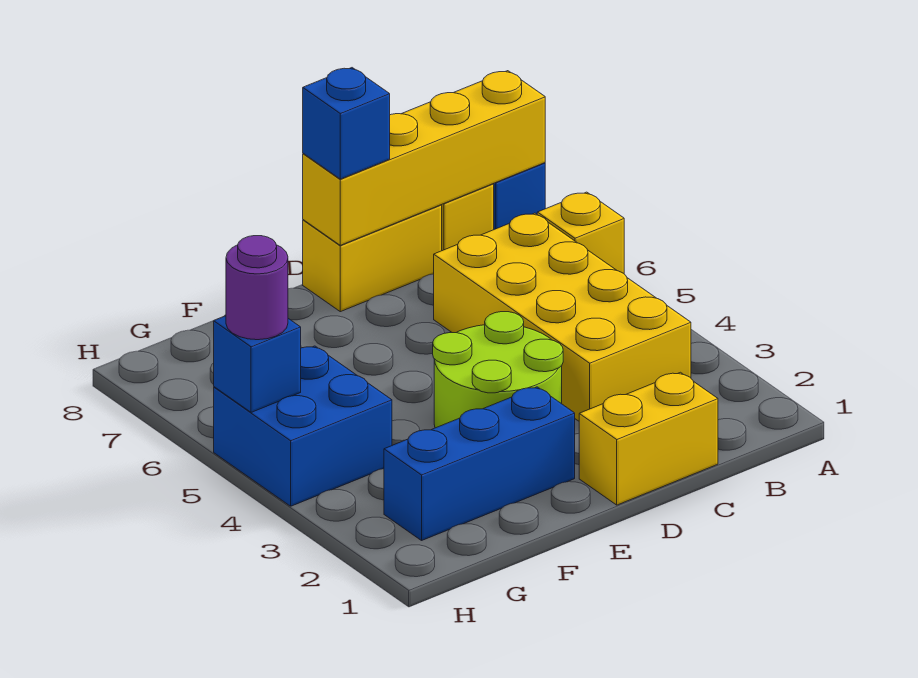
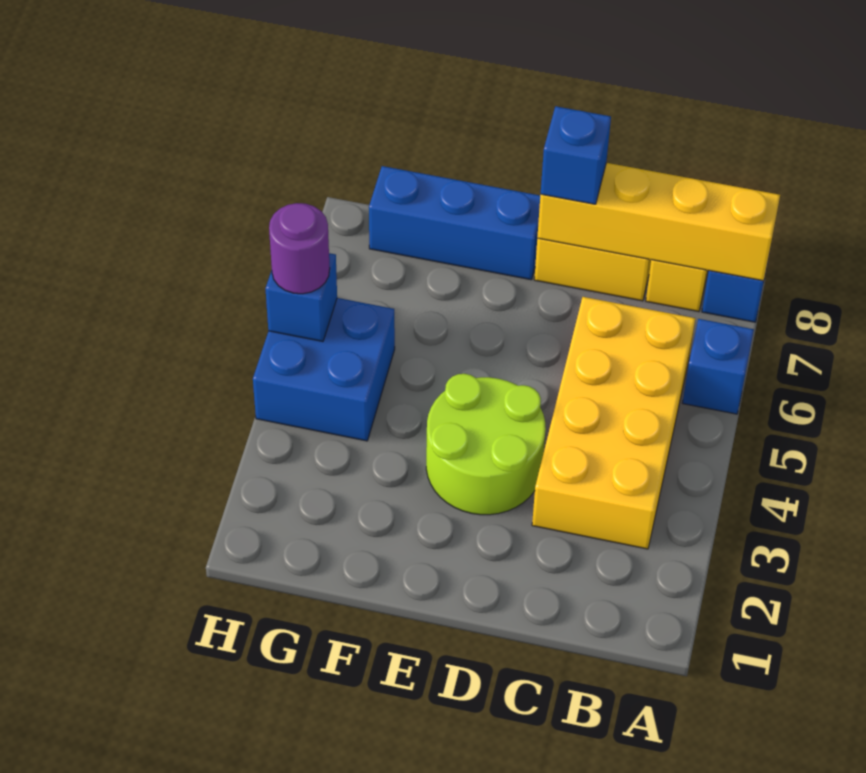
yellow brick A6 level 1 -> blue brick A6 level 1
yellow brick C1:D1 level 1 -> none
blue brick E2:G2 level 1 -> blue brick E8:G8 level 1

